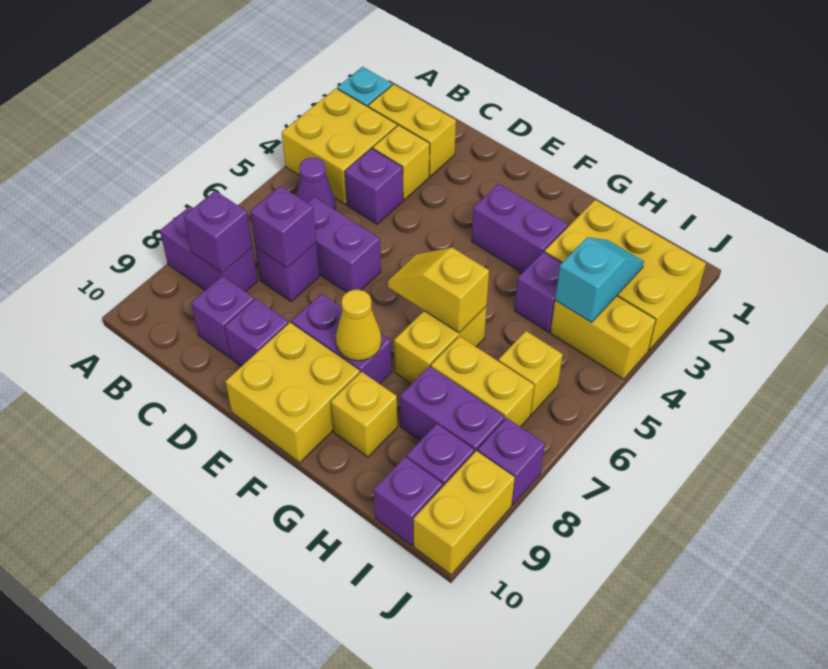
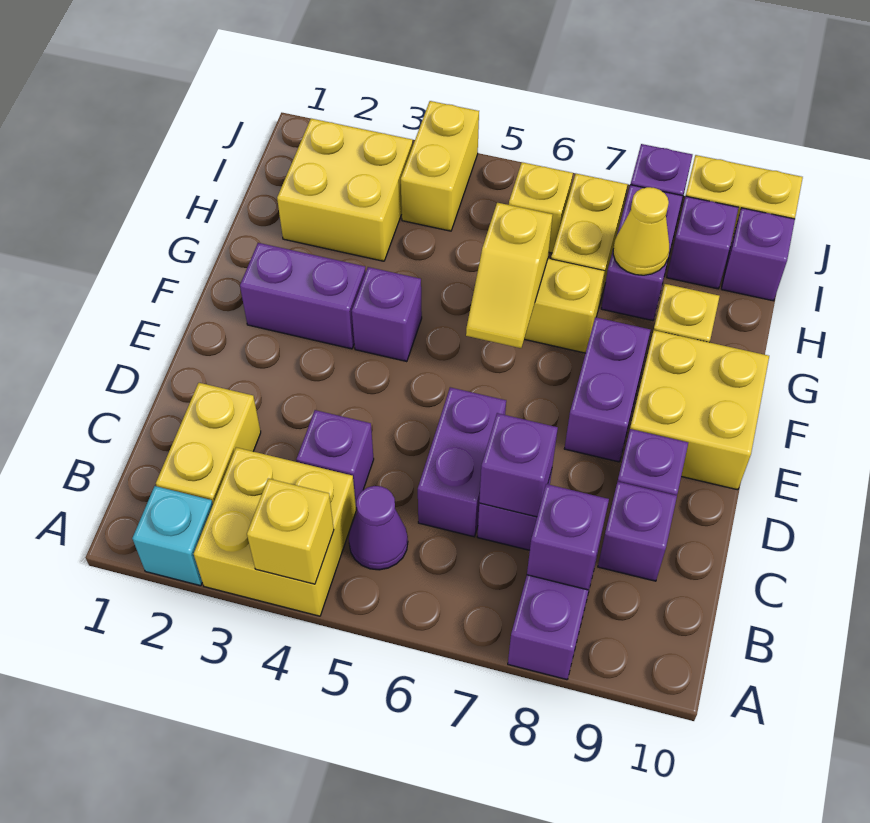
yellow brick C3 level 1 -> yellow brick A4 level 2
purple brick F3:G3 level 1 -> purple brick F2:F3 level 1
yellow cone F8 level 2 -> yellow cone H8 level 2
yellow brick H2:J3 level 1 -> yellow brick H2:I3 level 1
purple brick H4 level 1 -> purple brick F4 level 1
cyan slope I3:I4 level 2 top 4 -> none

